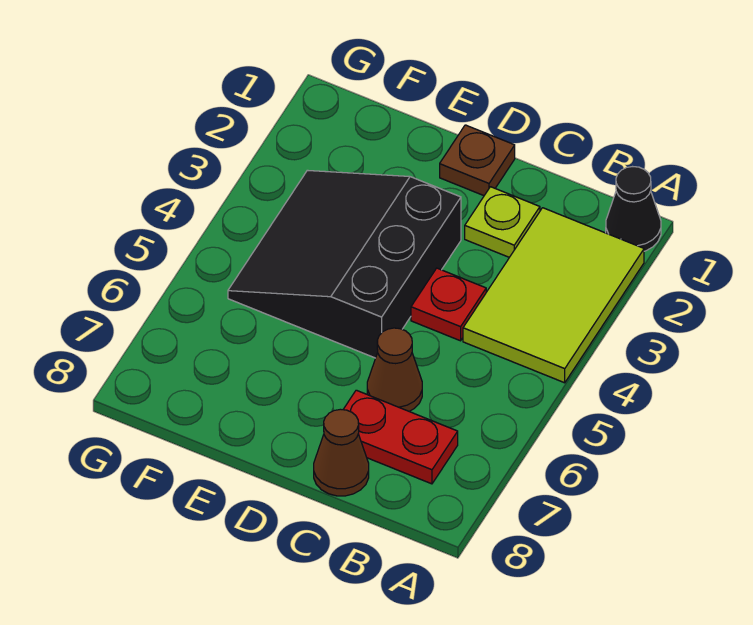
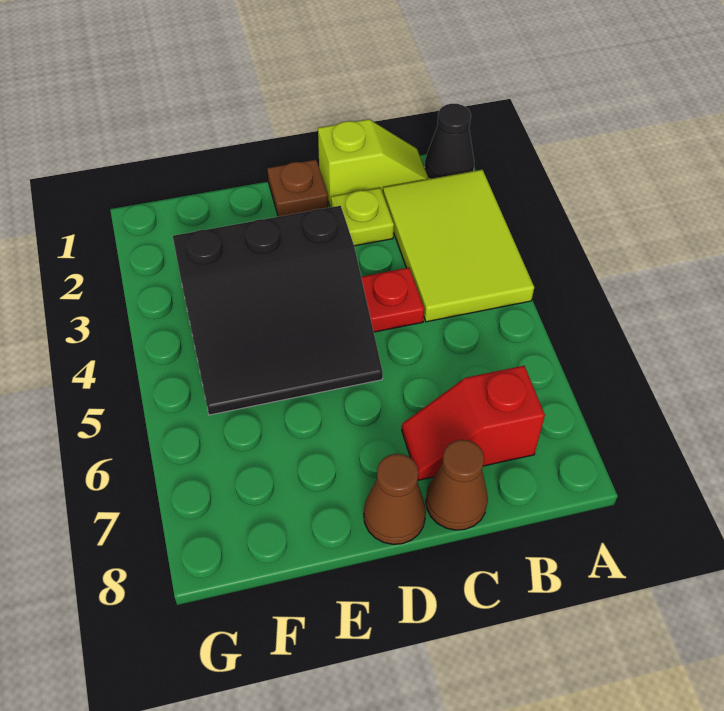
none -> lime slope B1:C1 level 1 top C
red plate B7:C7 level 1 -> red slope B7:C7 level 1 top B
brown cone C6 level 1 -> brown cone D8 level 1
black slope D3:F5 level 1 top D -> black slope D3:F5 level 1 top 3

